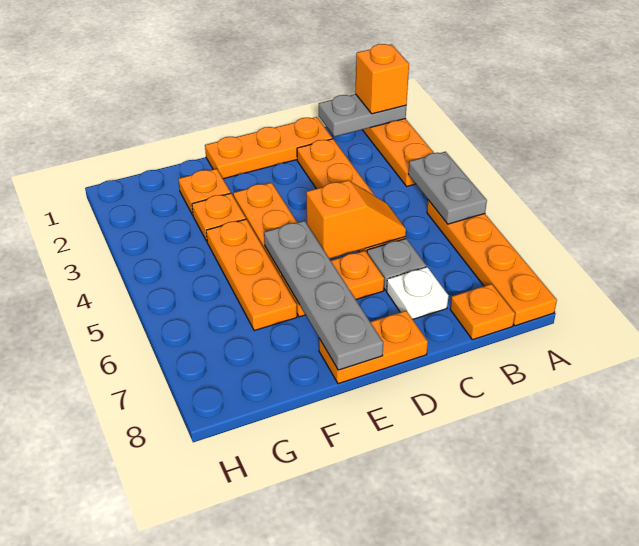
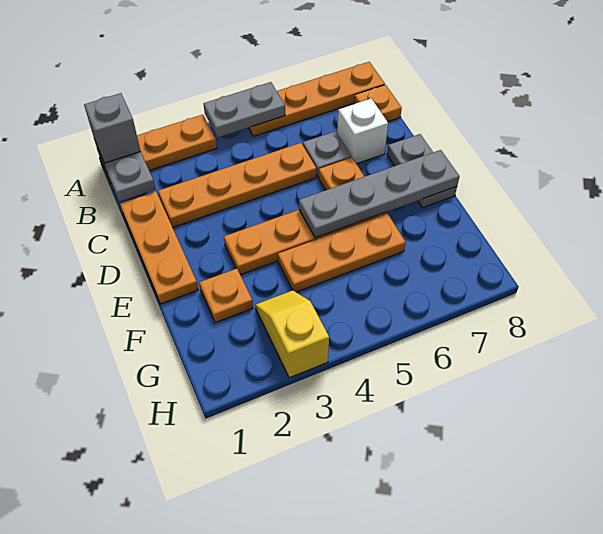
orange brick A1 level 3 -> grey brick A1 level 3
orange slope C5:D5 level 2 top D -> none
white plate C7 level 1 -> white brick C7 level 1
orange plate D8:E8 level 1 -> grey plate D8:E8 level 1
orange plate F3 level 1 -> none
none -> yellow slope G3:H3 level 1 top H

